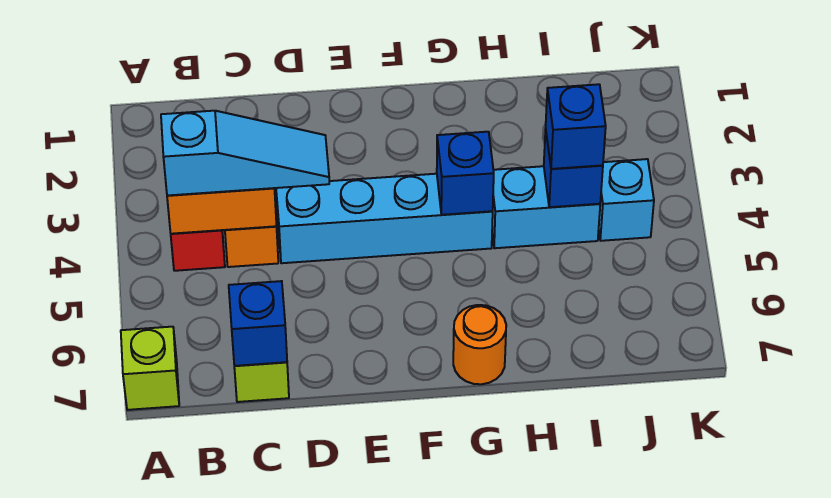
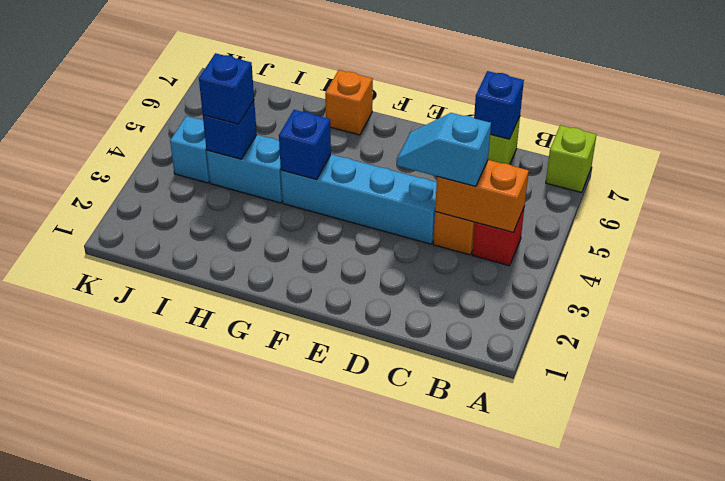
cyan slope B4:D4 level 3 top B -> cyan slope C4:D4 level 3 top C
orange round brick G7 level 1 -> orange brick G7 level 1

